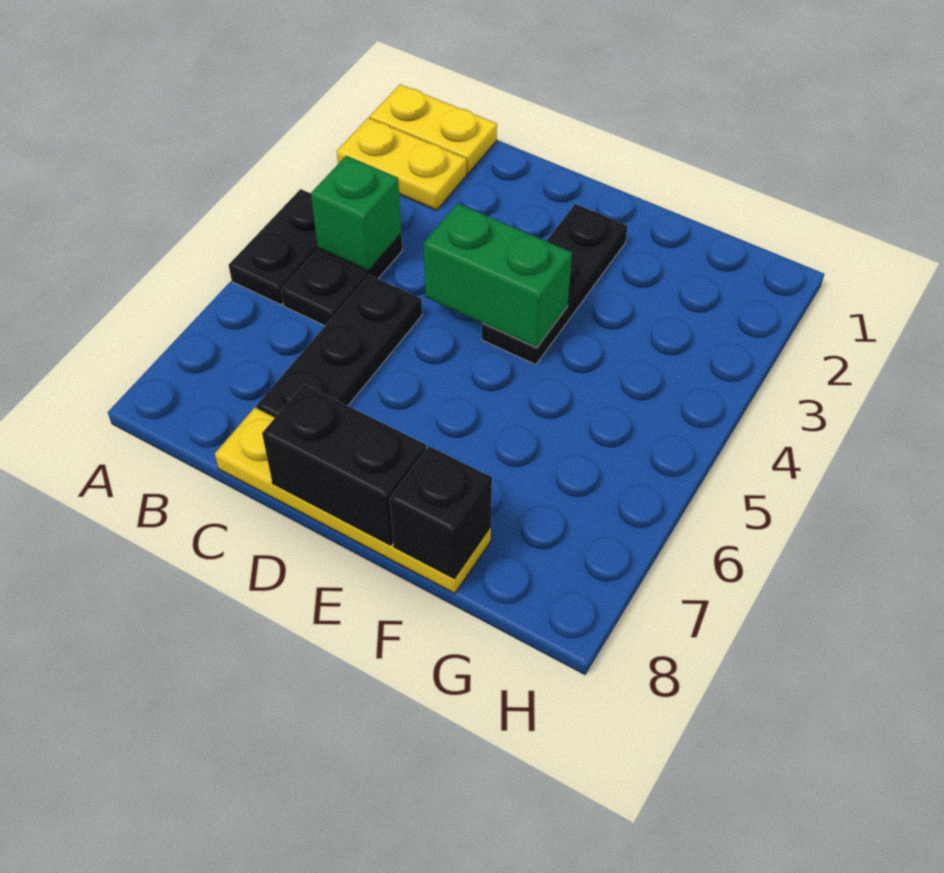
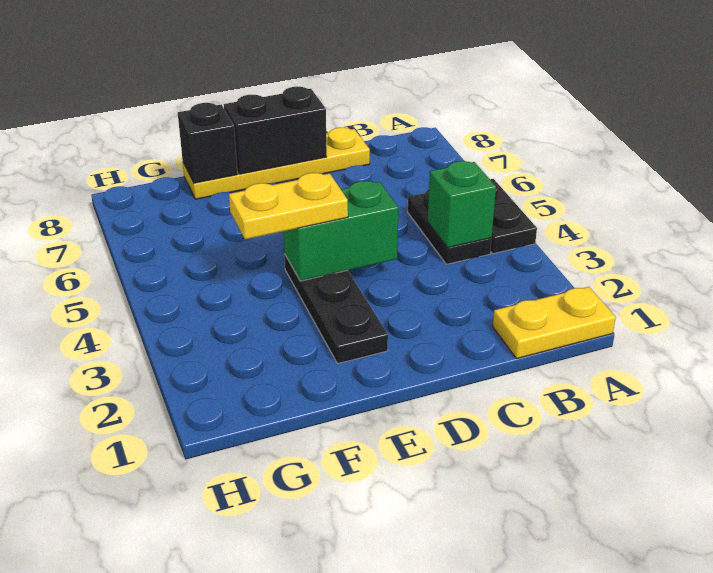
yellow plate A2:B2 level 1 -> yellow plate E4:F4 level 3
black plate C5:C7 level 1 -> none

